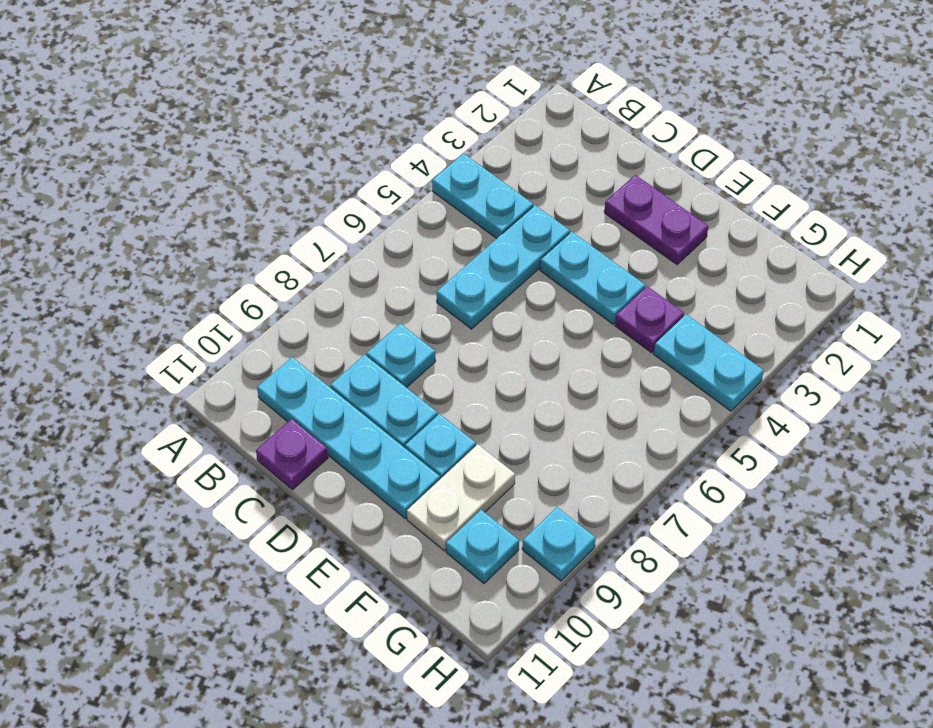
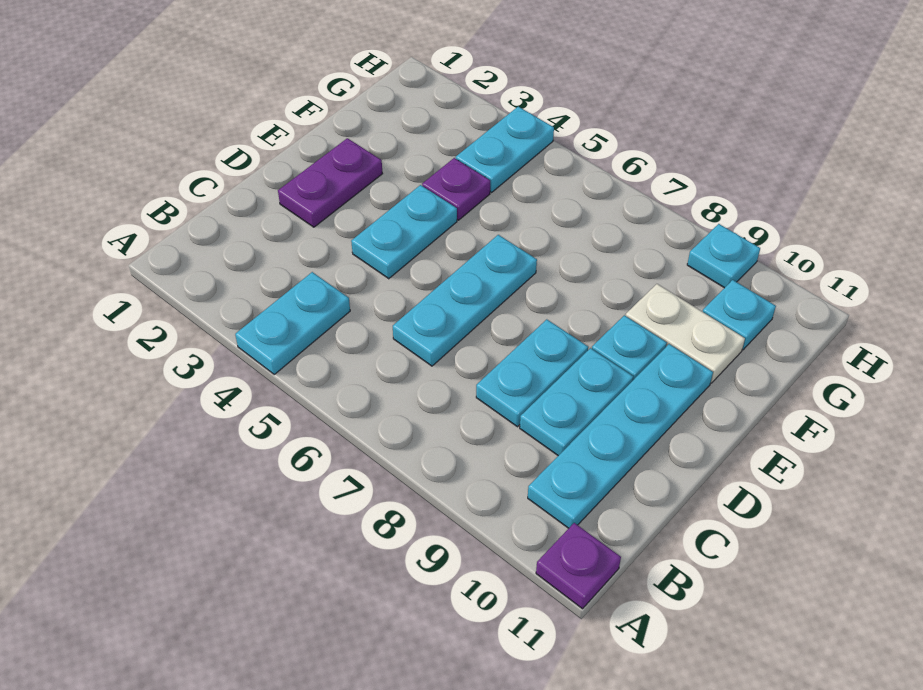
cyan plate C4:C6 level 1 -> cyan plate C6:E6 level 1
cyan plate C8 level 1 -> cyan plate C8:D8 level 1
purple plate C11 level 1 -> purple plate A11 level 1

